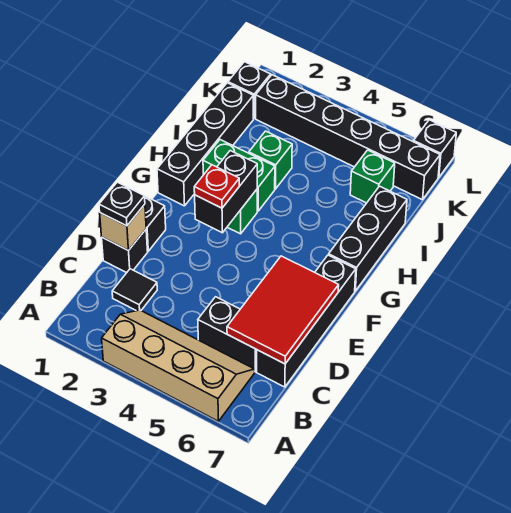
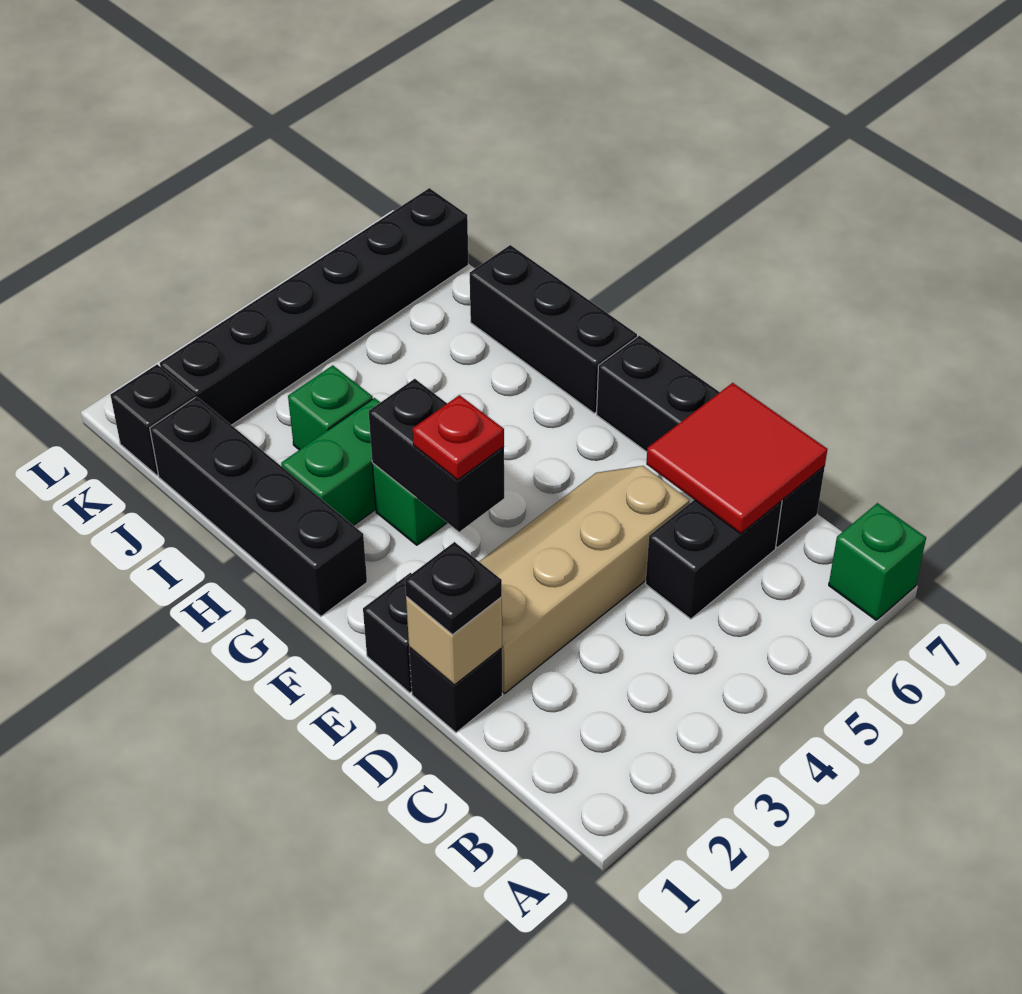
tan slope A3:B6 level 1 top A -> tan slope D2:E5 level 1 top D
black tile C2 level 1 -> none
red tile C6:E7 level 2 -> red tile C6:D7 level 2
green brick J6 level 1 -> green brick A7 level 1
black brick L7 level 1 -> none

